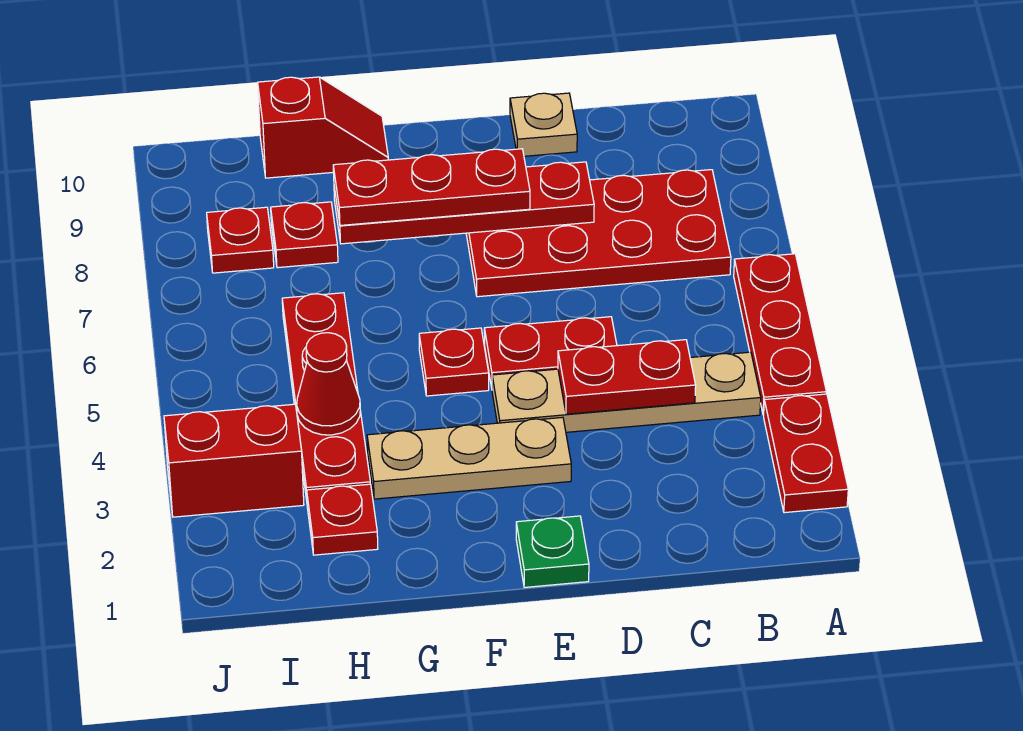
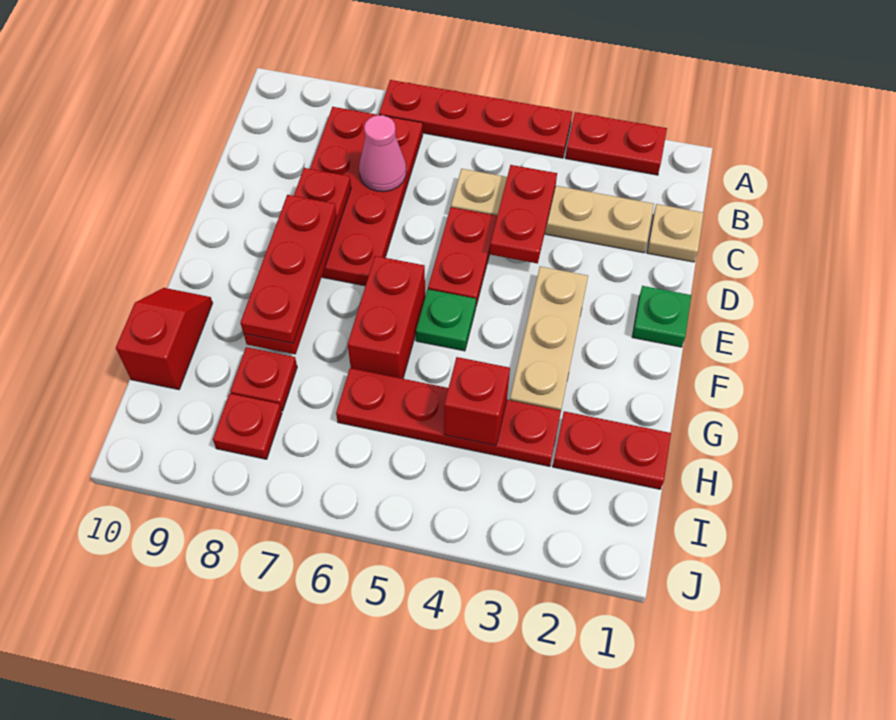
red plate A4:A6 level 1 -> red plate A4:A7 level 1
tan plate B4:E4 level 1 -> tan plate C2:C5 level 1
none -> pink cone C7 level 2
tan plate D10 level 1 -> tan plate C1 level 1
red plate F5 level 1 -> green plate F5 level 1
red plate H2 level 1 -> red plate H1:H2 level 1
red cone H4 level 2 -> red brick H4 level 2
red brick I3:J3 level 1 -> red brick F6:G6 level 1

